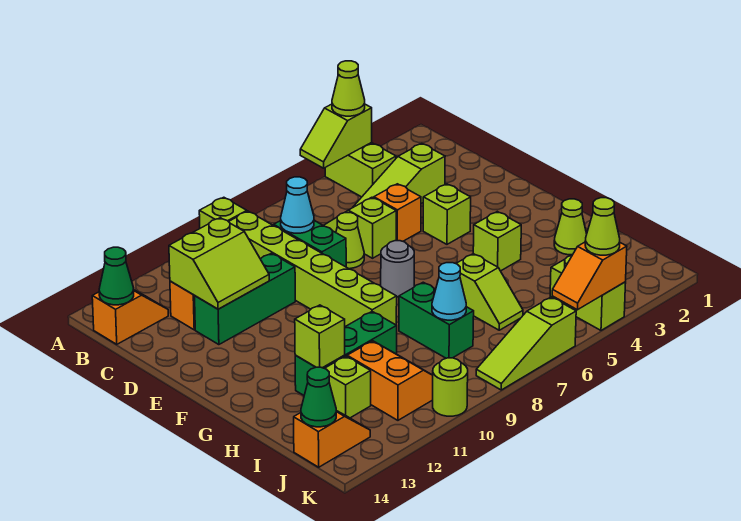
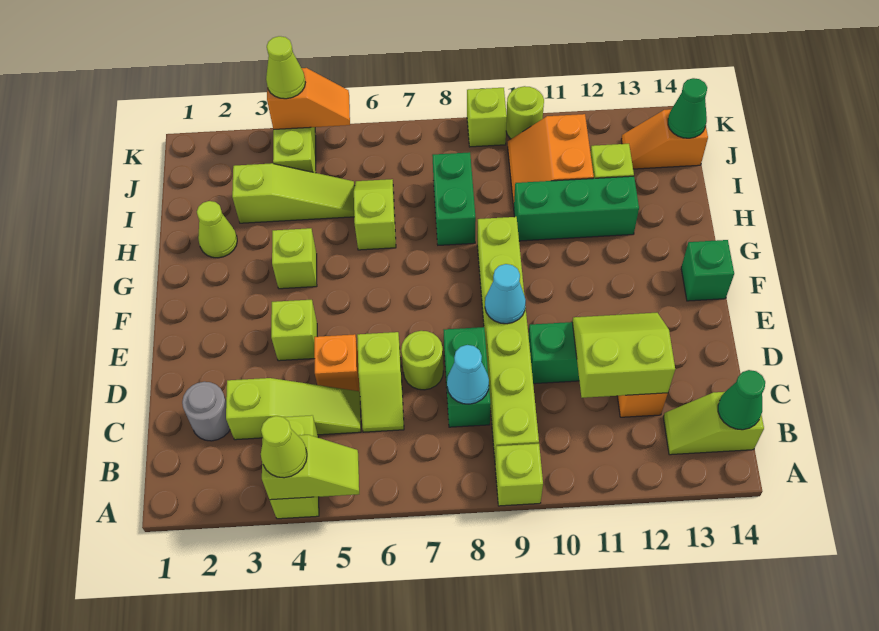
orange slope B13:B14 level 1 top 14 -> lime slope B13:B14 level 1 top 14
lime cone D7 level 1 -> lime round brick D7 level 1
grey round brick F7 level 1 -> grey round brick C2 level 1
none -> green brick F14 level 1
lime brick H12 level 2 -> lime brick K9 level 1
cyan cone I8 level 2 -> cyan cone E9 level 2
lime slope K6:K8 level 1 top 6 -> lime slope I3:I5 level 1 top 3

